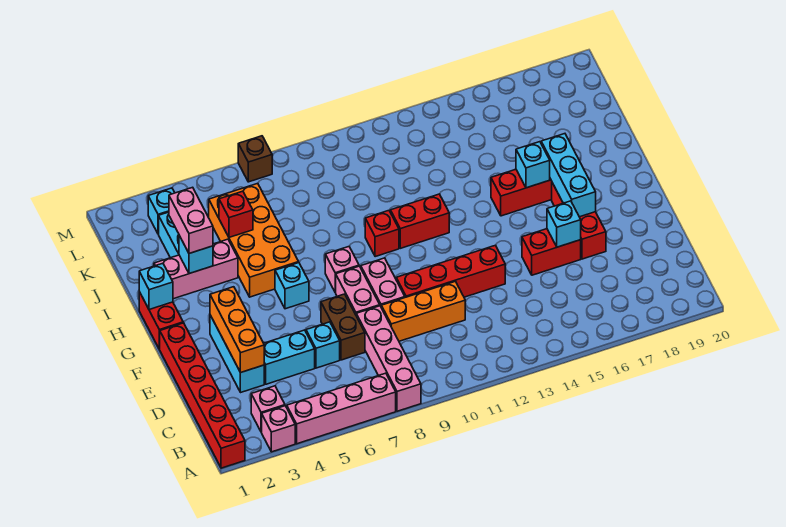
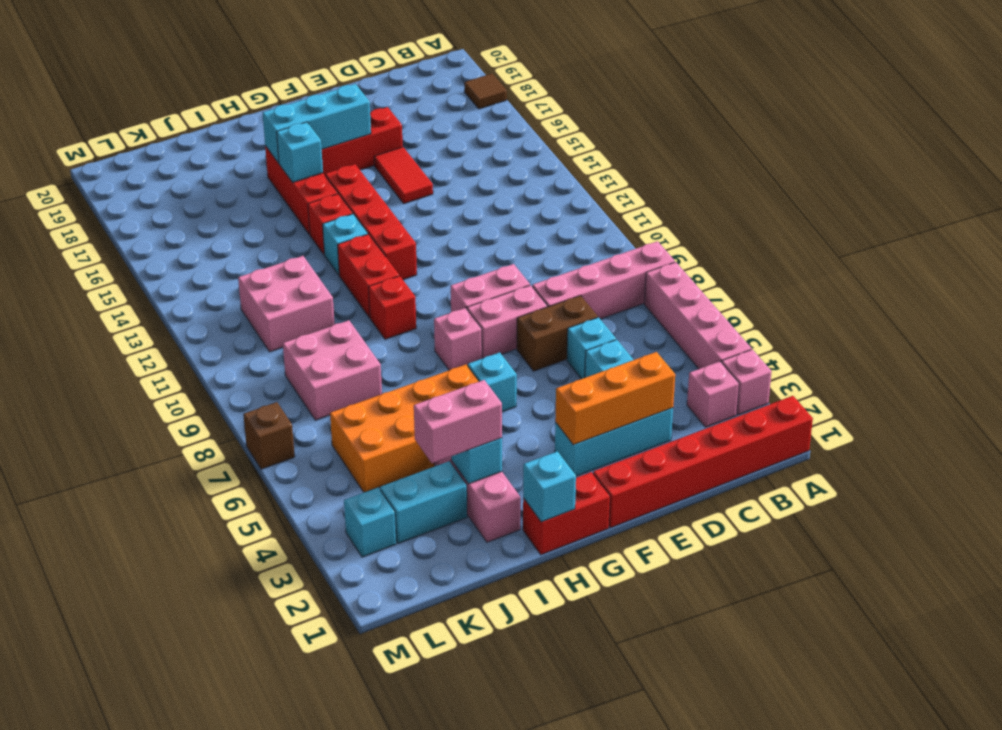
none -> brown tile A18 level 1
orange brick D9:D11 level 1 -> none
red brick E10:E13 level 1 -> red brick G12:G15 level 1
red brick E15:E16 level 1 -> red tile E15:E16 level 1
cyan brick E16 level 2 -> cyan brick H13 level 1
red brick J5 level 2 -> red brick H14 level 1
none -> pink brick J8:K9 level 1
none -> pink brick J11:K12 level 1

